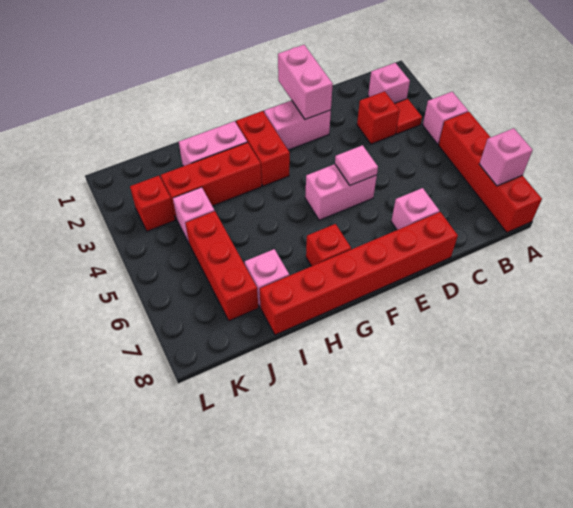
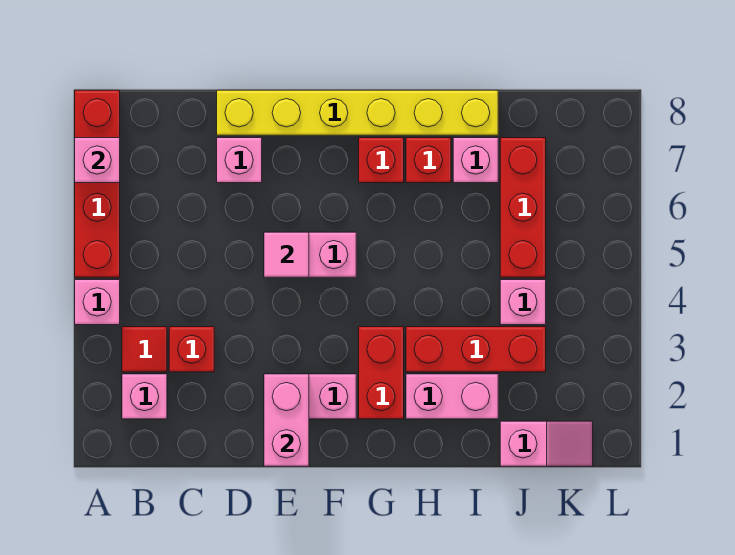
red brick D8:I8 level 1 -> yellow brick D8:I8 level 1
none -> pink slope J1:K1 level 1 top J
red brick K3 level 1 -> red brick H7 level 1

